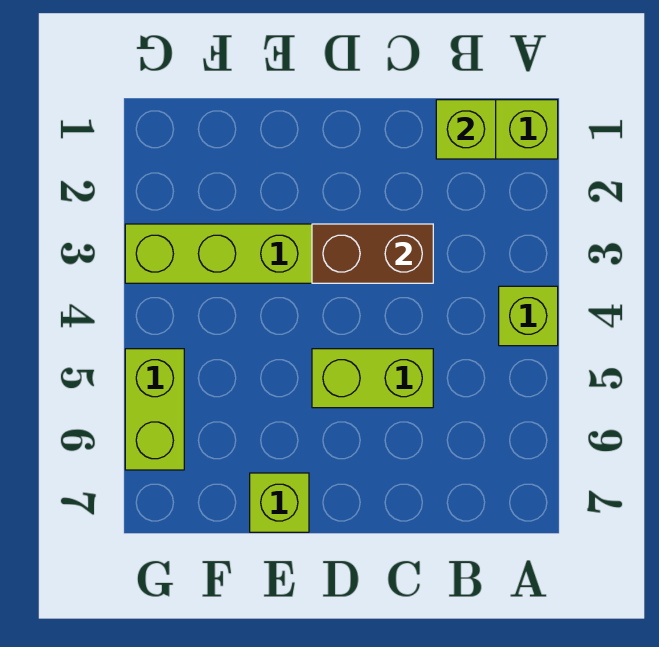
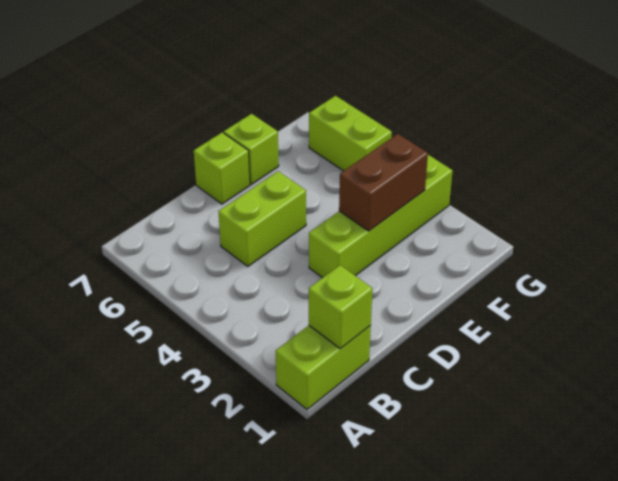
lime brick A4 level 1 -> lime brick D7 level 1
brown brick C3:D3 level 2 -> brown brick E3:F3 level 2

